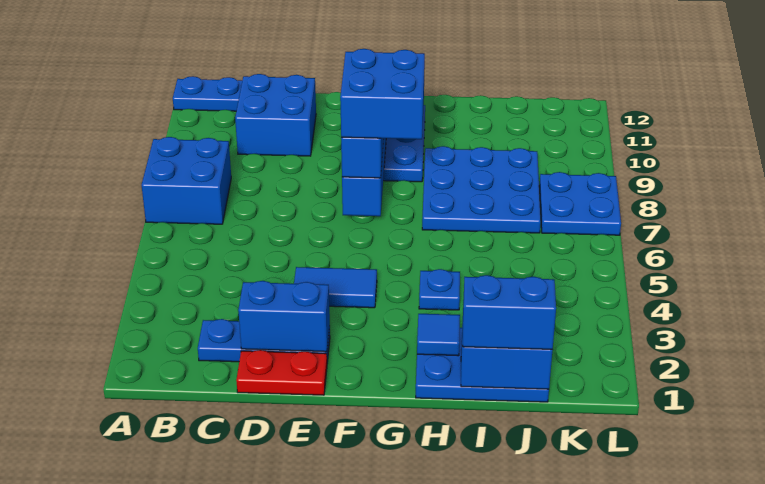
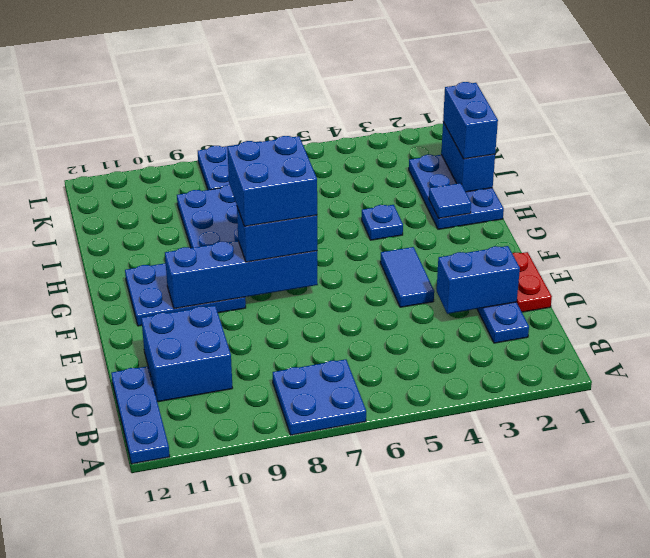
blue brick A7:B8 level 1 -> blue plate A7:B8 level 1
blue brick D2:E2 level 2 -> blue brick D2:D3 level 2

